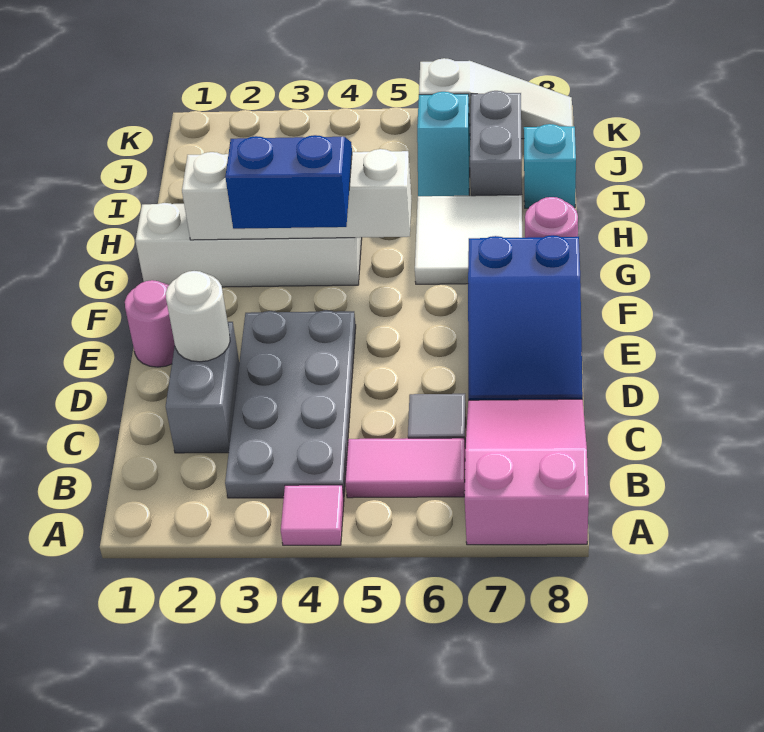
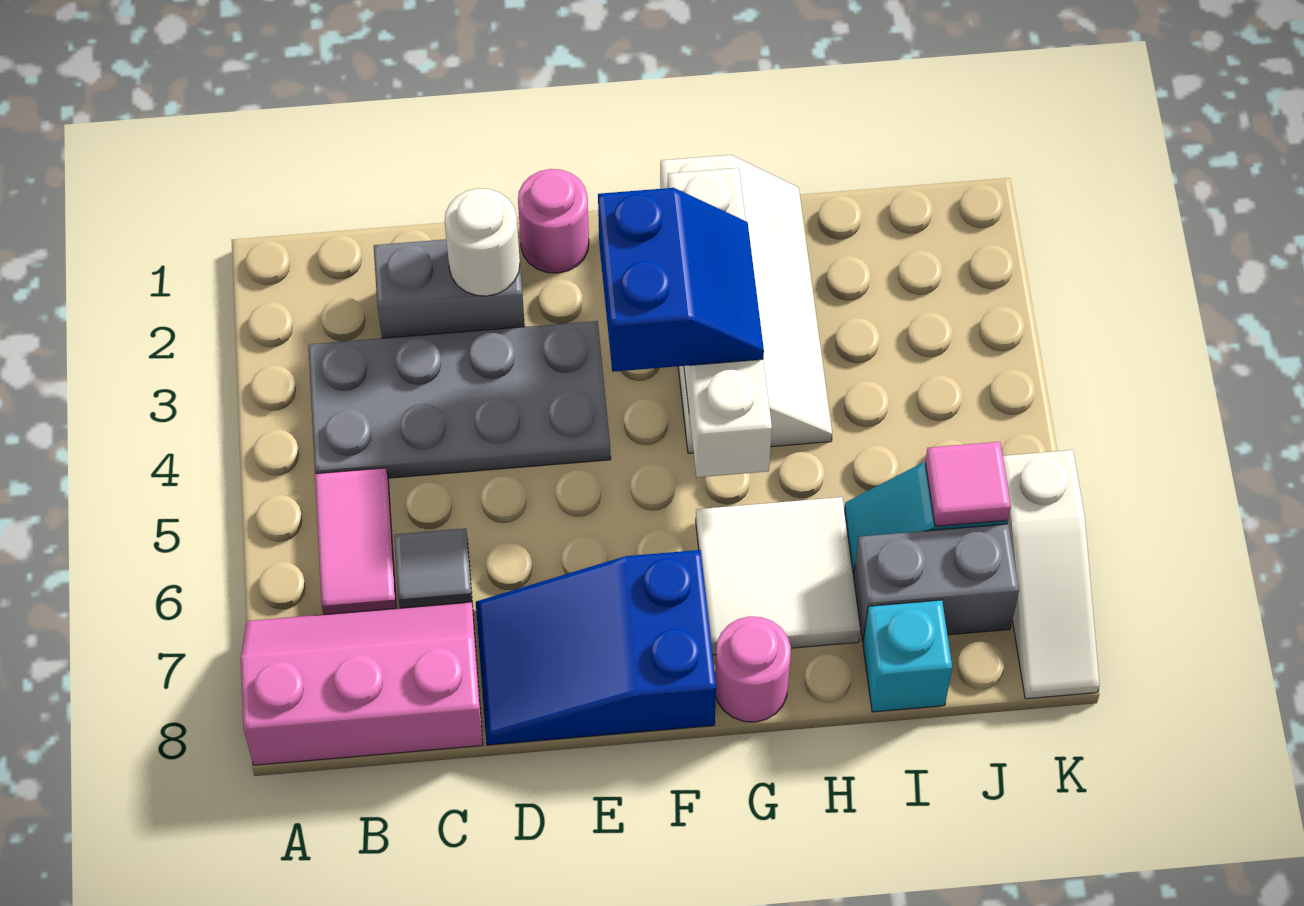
pink tile A4 level 1 -> pink tile J6 level 2
pink slope A7:C8 level 1 top A -> pink slope A7:C8 level 1 top 8

